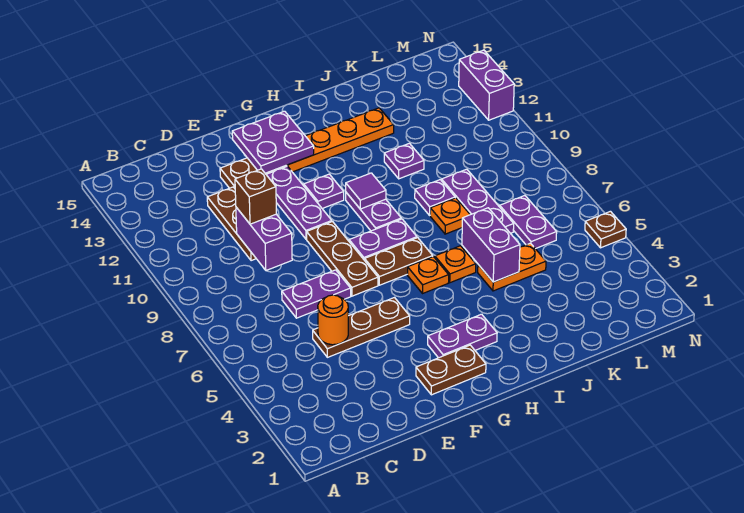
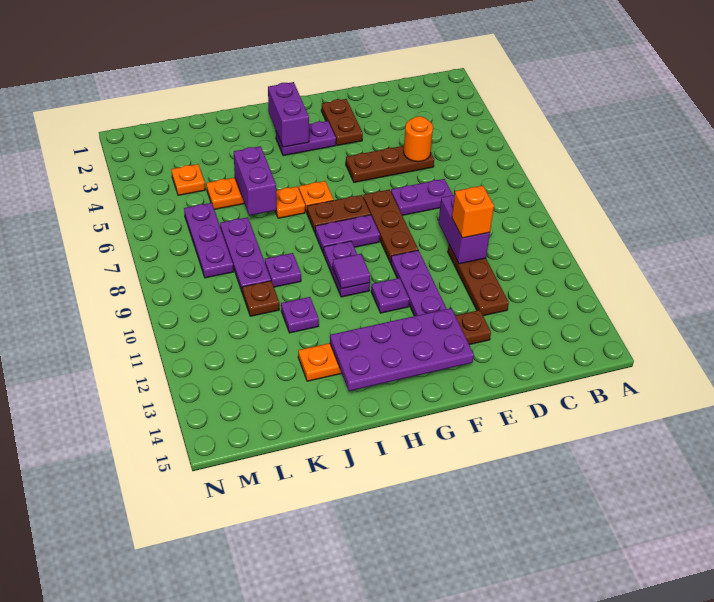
brown brick D10 level 3 -> orange brick D10 level 3
brown plate F2:G2 level 1 -> brown plate F2:F3 level 1
purple plate F13:G14 level 2 -> purple plate F13:I14 level 2
orange plate J8 level 1 -> orange plate L4 level 1
purple plate L6:L7 level 1 -> purple plate L6:L8 level 1
brown plate N5 level 1 -> brown plate K10 level 1
purple brick N12:N13 level 1 -> purple brick H2:H3 level 2

